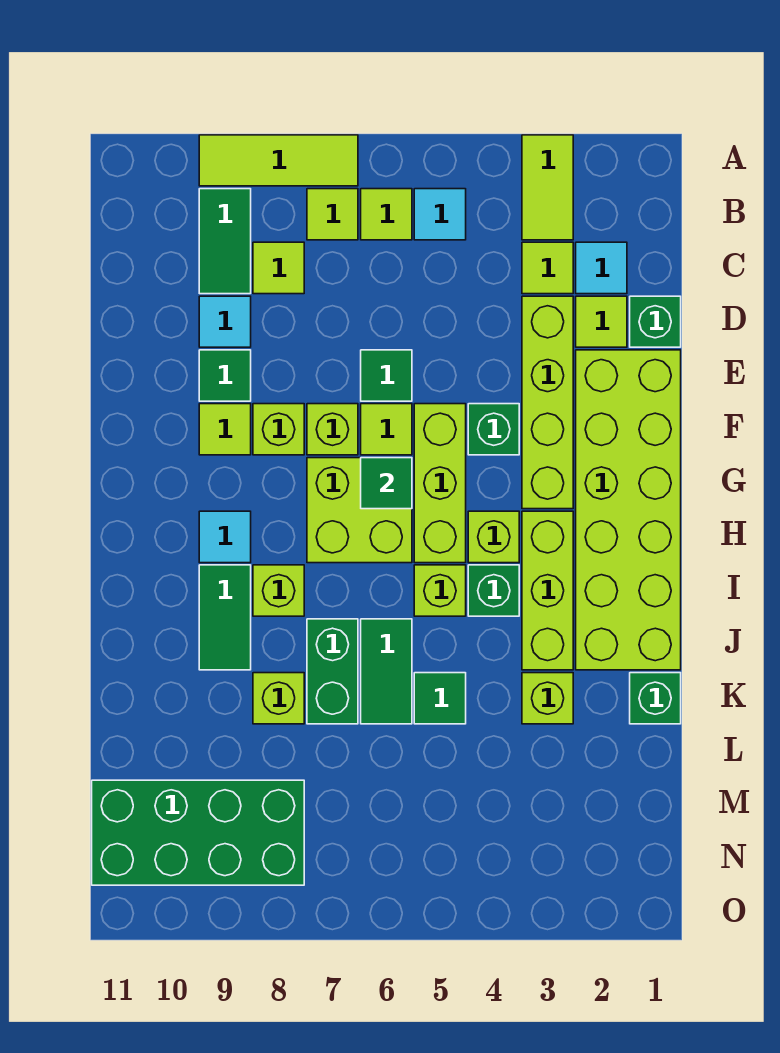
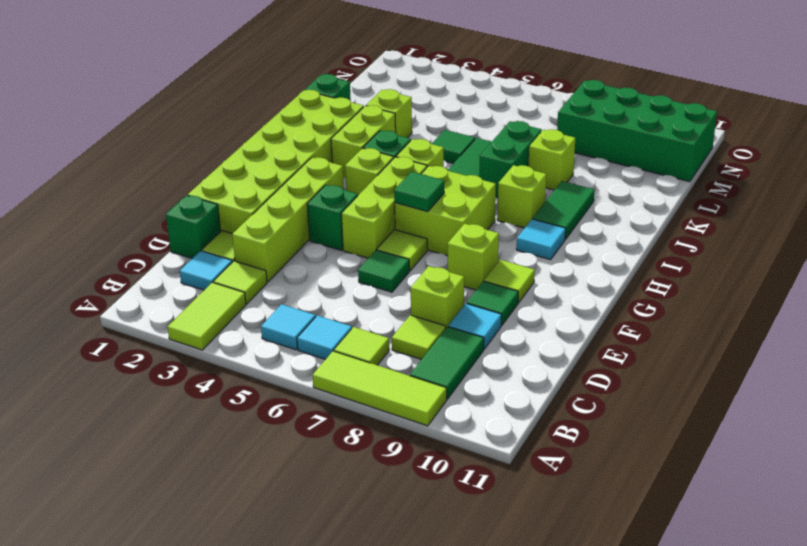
lime tile B6 level 1 -> cyan tile B6 level 1
lime brick F7 level 1 -> lime brick D8 level 1
lime brick H3:J3 level 1 -> lime brick I3:J3 level 1

